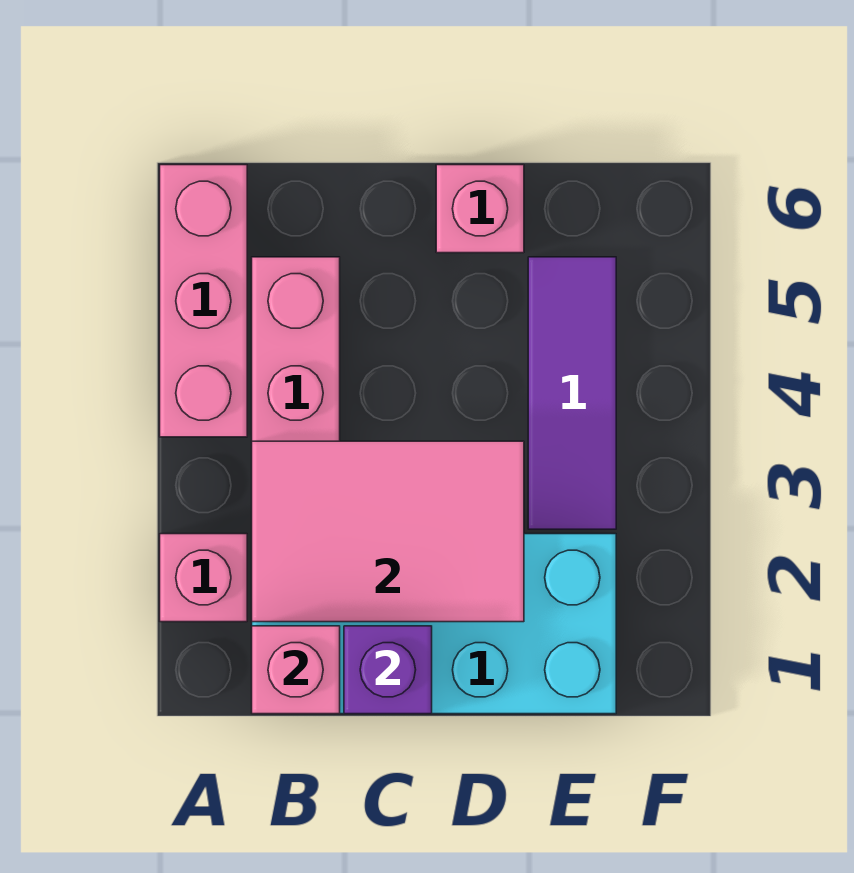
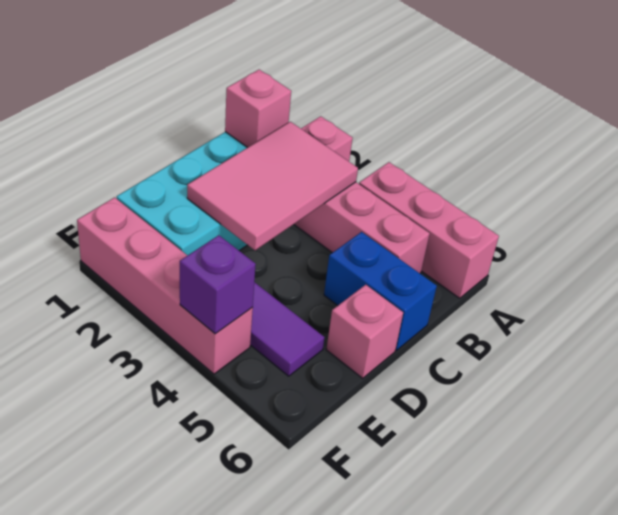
purple brick C1 level 2 -> purple brick F4 level 2
none -> blue brick C5:C6 level 1
none -> pink brick F1:F4 level 1

